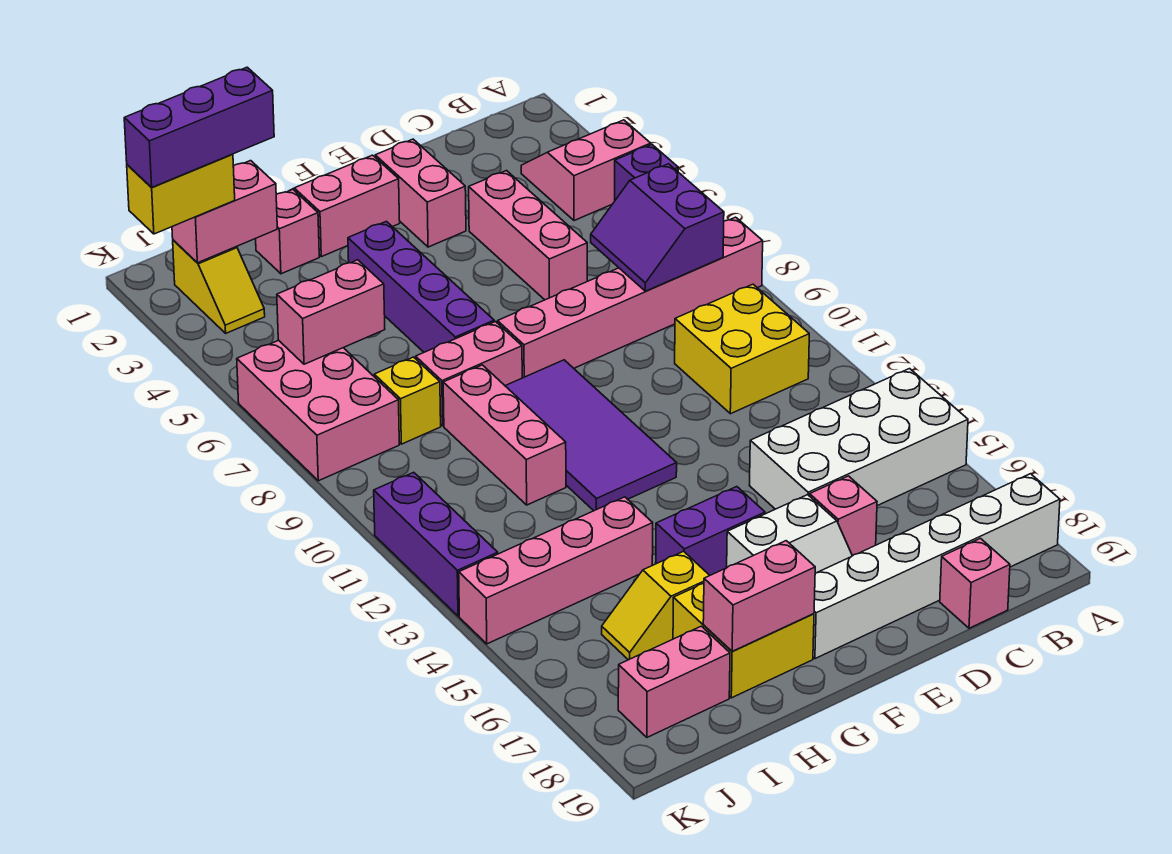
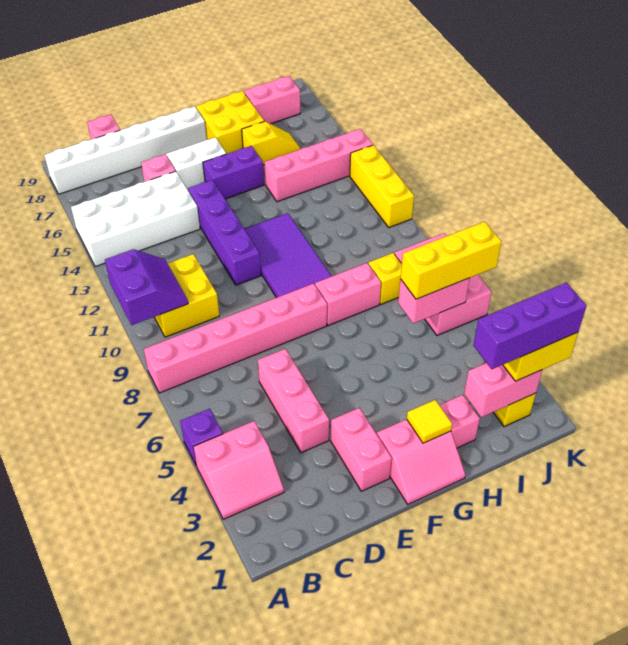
purple slope B7:C8 level 2 top B -> purple slope A10:B11 level 2 top A
none -> yellow tile G2 level 2
purple brick G4:G7 level 1 -> purple brick E11:E14 level 1
pink brick G18:H18 level 2 -> none
pink brick H9:H11 level 1 -> none
none -> yellow brick I6:K6 level 3
purple brick K11:K13 level 1 -> yellow brick K11:K13 level 1

